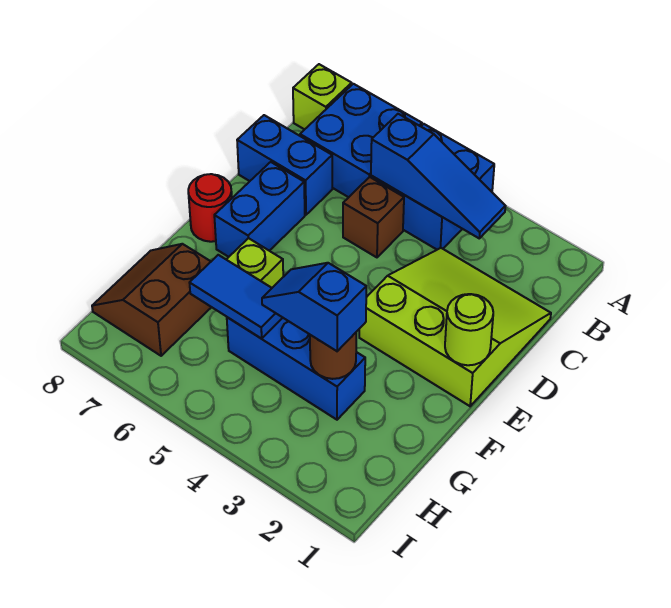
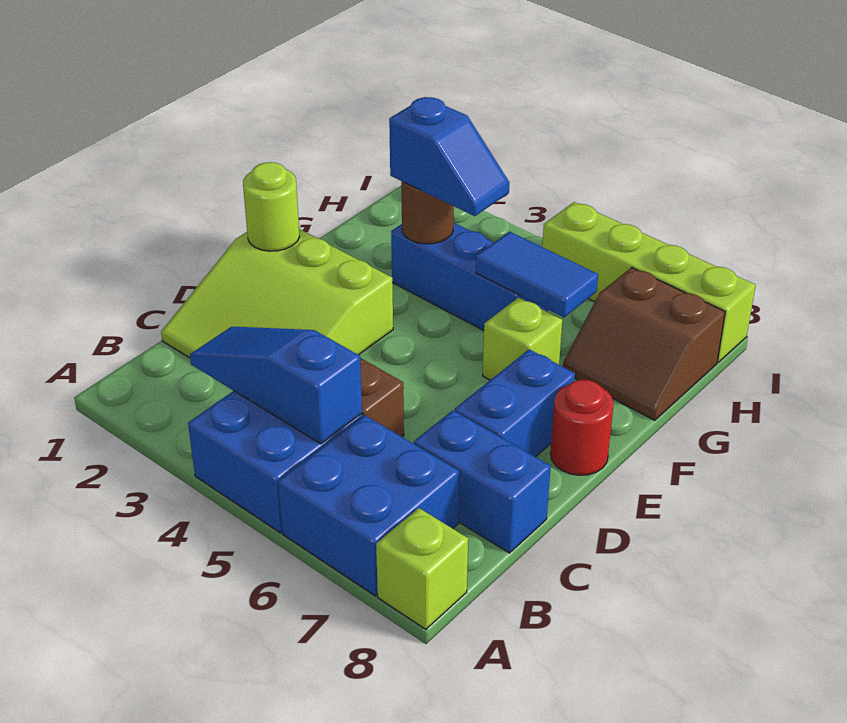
brown slope G7:H8 level 1 top 7 -> brown slope G7:H8 level 1 top H
none -> lime brick I5:I8 level 1

